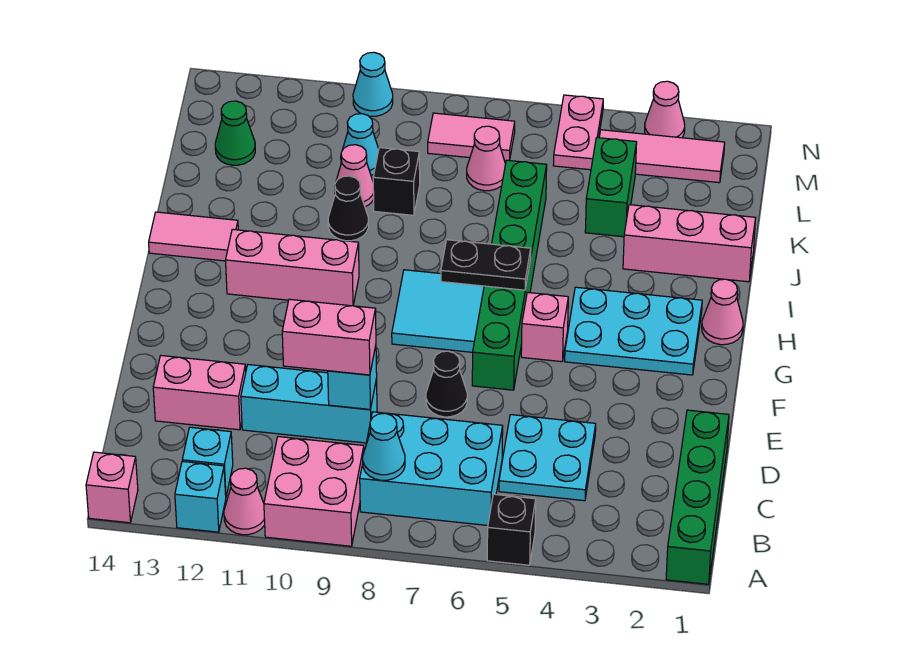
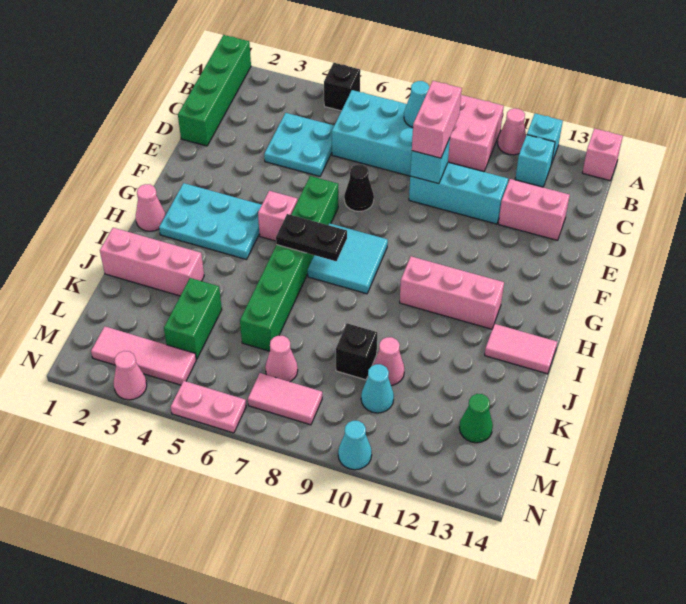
pink brick D9:D10 level 3 -> pink brick C9:D9 level 3
black cone J10 level 1 -> none
pink plate M5:N5 level 1 -> pink plate N5:N6 level 1

